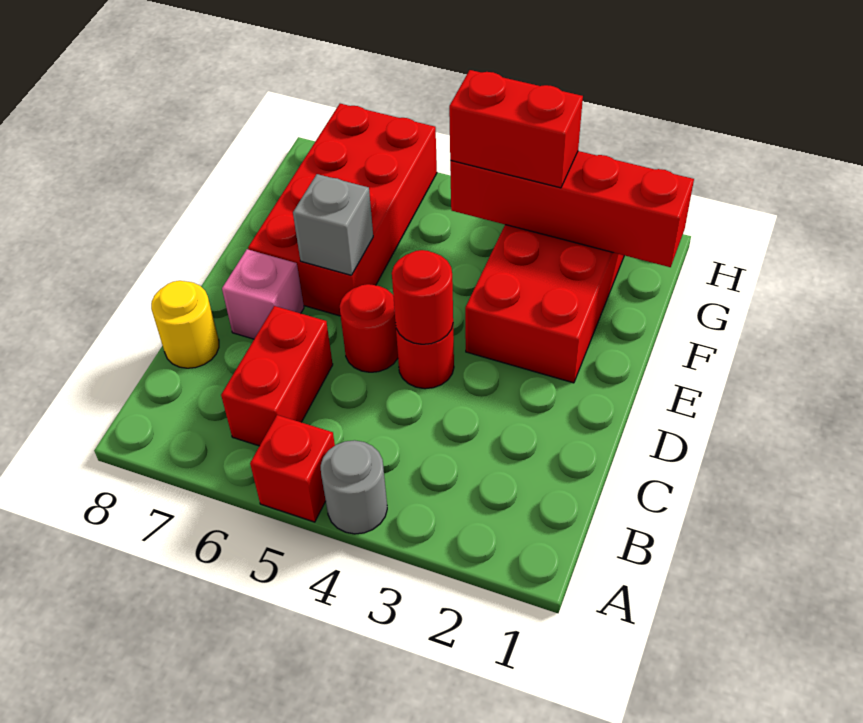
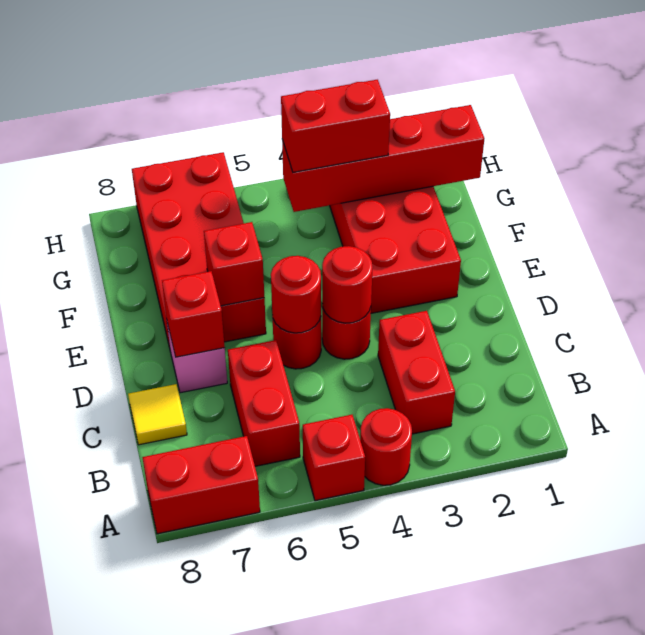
grey round brick A4 level 1 -> red round brick A4 level 1
none -> red brick A7:A8 level 1
none -> red brick B3:C3 level 1
yellow round brick C8 level 1 -> yellow tile C8 level 1
none -> red round brick D5 level 2
none -> red brick D7 level 2
grey brick E6 level 2 -> red brick E6 level 2

